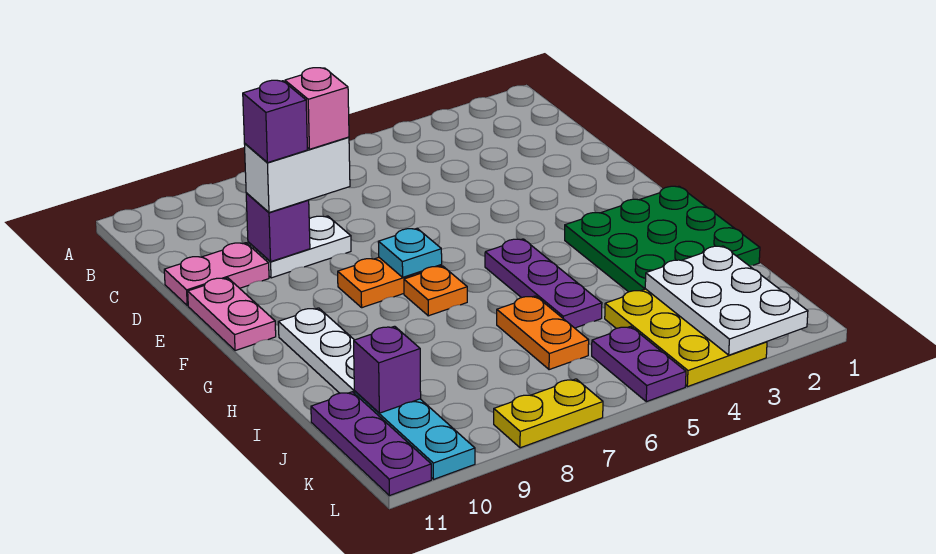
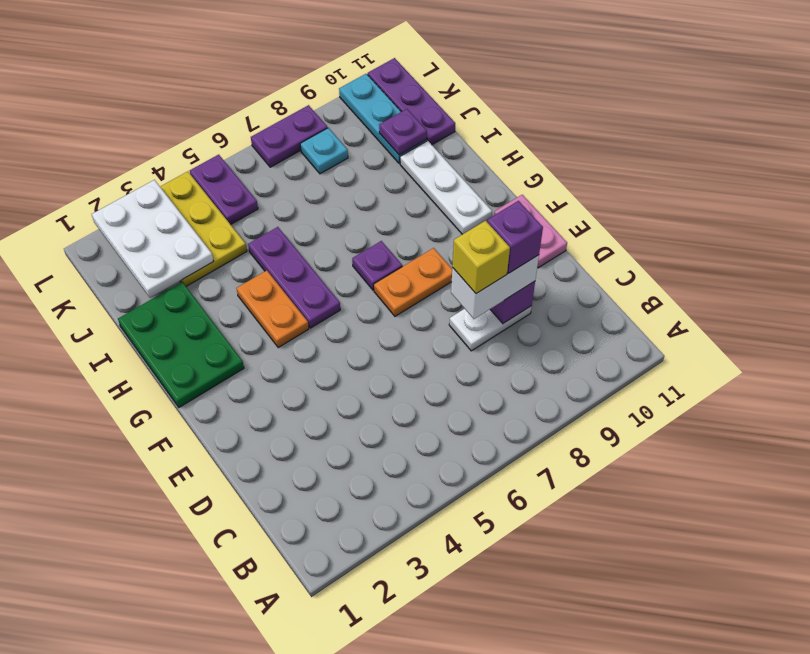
pink brick D8 level 4 -> yellow brick D8 level 4
pink plate D10:D11 level 1 -> none
cyan plate F7 level 2 -> cyan plate K8 level 1
green plate G1:I3 level 1 -> green plate G1:I2 level 1
orange plate G7 level 1 -> purple plate G7 level 1
orange plate I6:J6 level 1 -> orange plate G4:H4 level 1
purple brick J10 level 2 -> purple plate J10 level 2
yellow plate L7:L8 level 1 -> purple plate L7:L8 level 1

